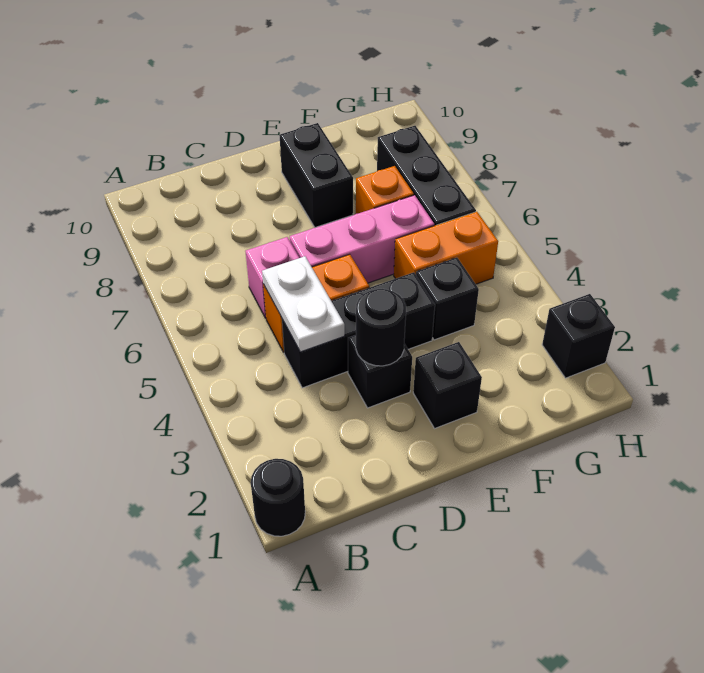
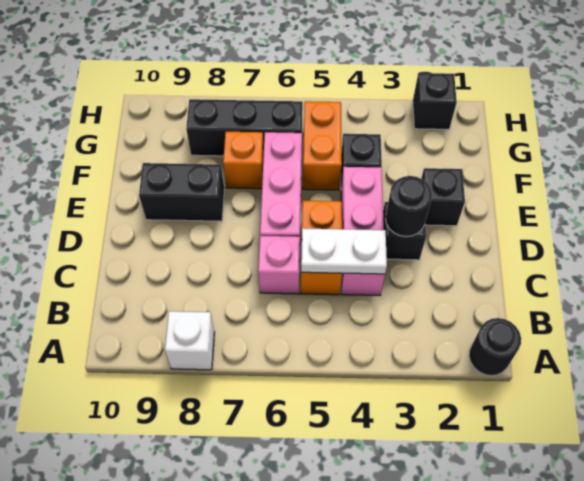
none -> white brick A8 level 1
black brick C4:E4 level 1 -> pink brick C4:E4 level 1

